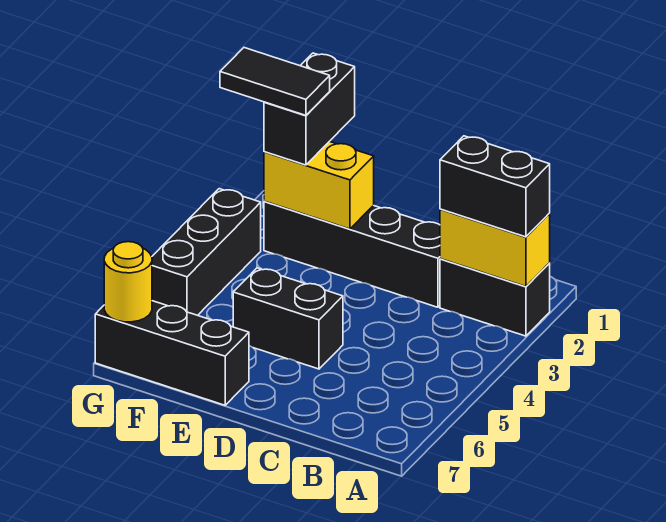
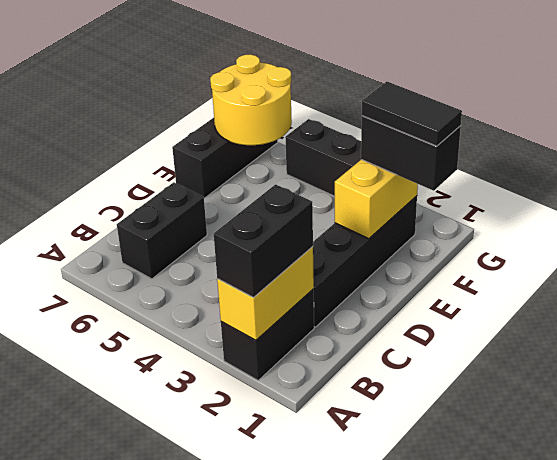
black brick D5:E5 level 1 -> black brick B6:C6 level 1
black tile F2:G2 level 4 -> black tile F1:F2 level 4
yellow round brick G7 level 2 -> yellow round brick F6:G7 level 2

